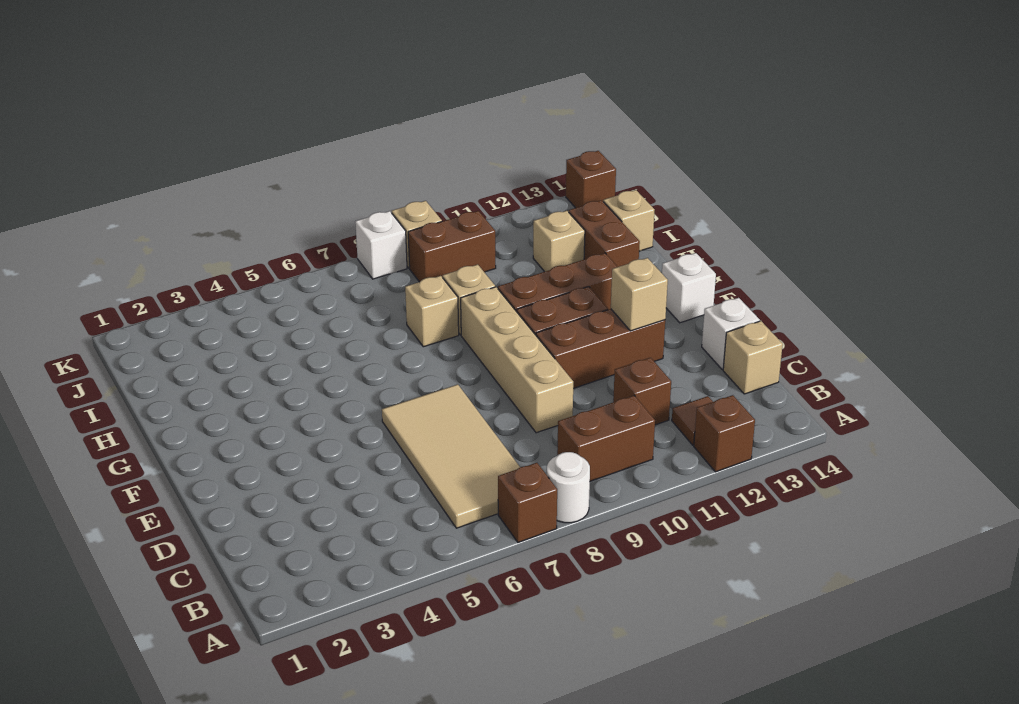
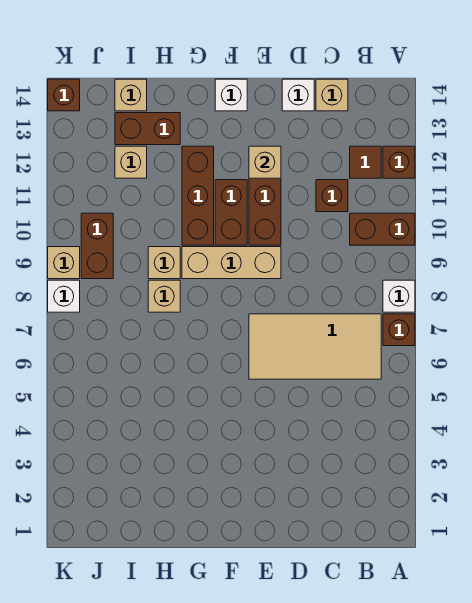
white round brick A8 level 1 -> white brick A8 level 1
brown brick B9:B10 level 1 -> brown brick A10:B10 level 1
tan brick D9:G9 level 1 -> tan brick E9:G9 level 1

